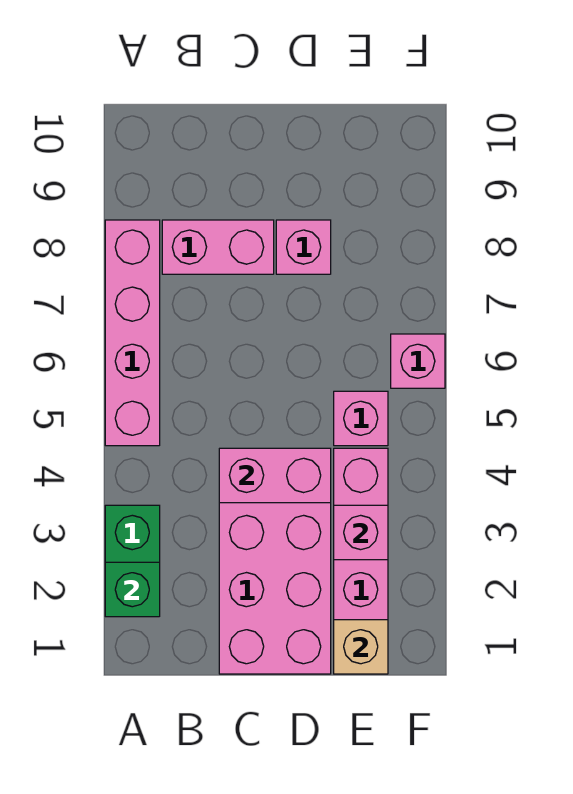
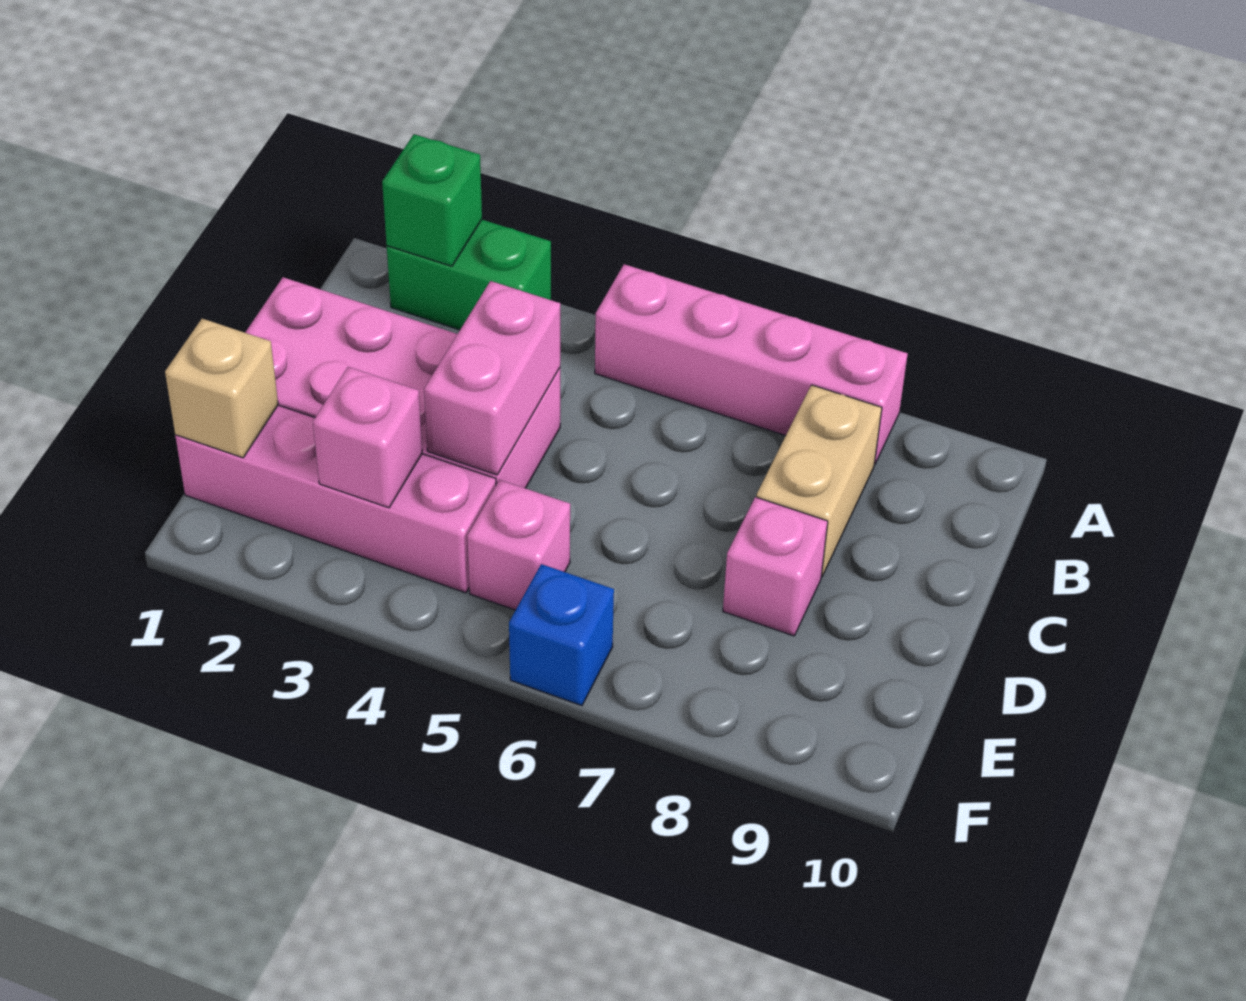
pink brick B8:C8 level 1 -> tan brick B8:C8 level 1
pink brick F6 level 1 -> blue brick F6 level 1

